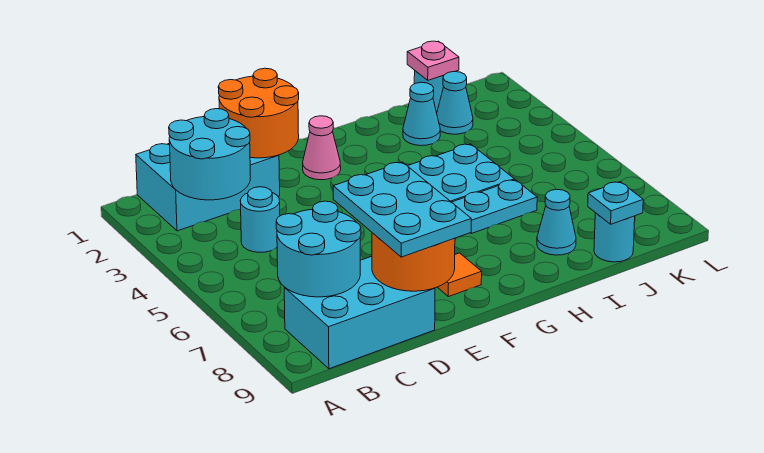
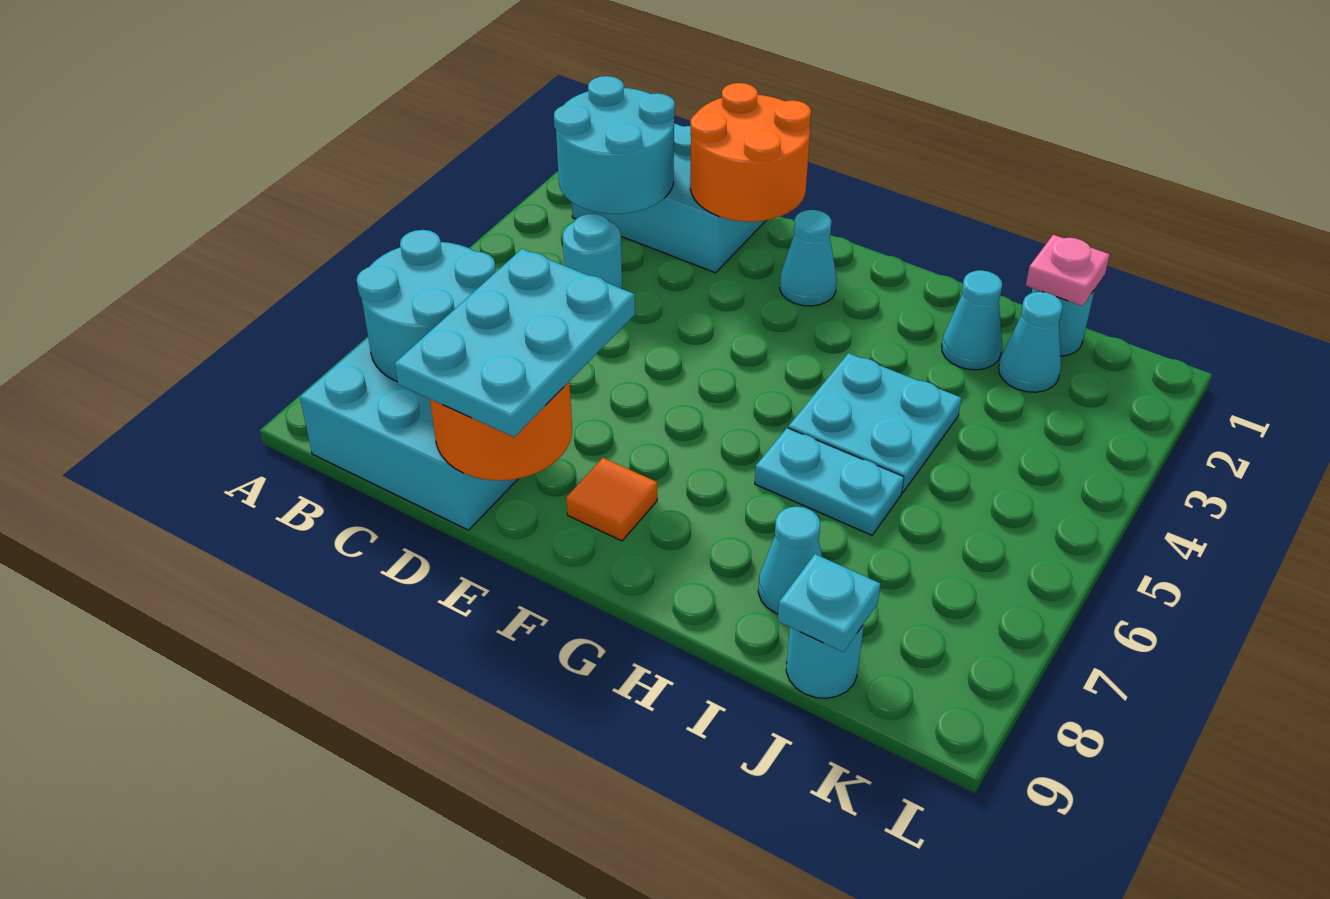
pink cone F2 level 1 -> cyan cone F2 level 1

